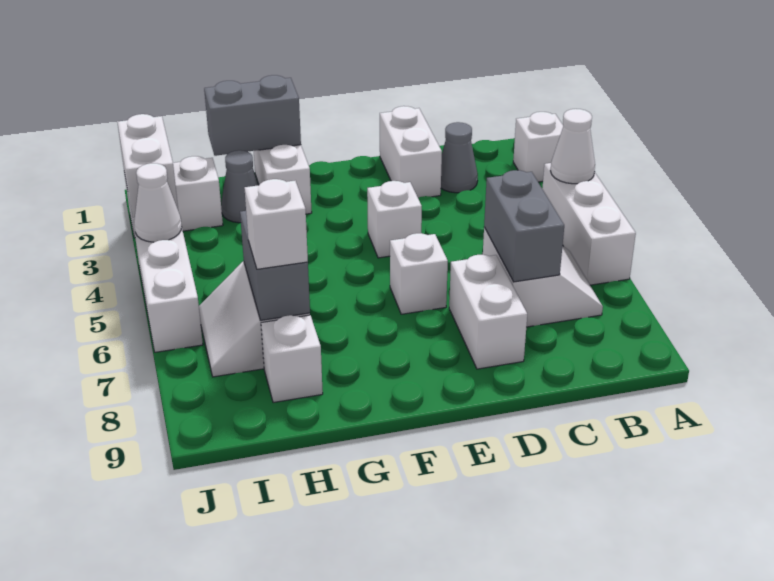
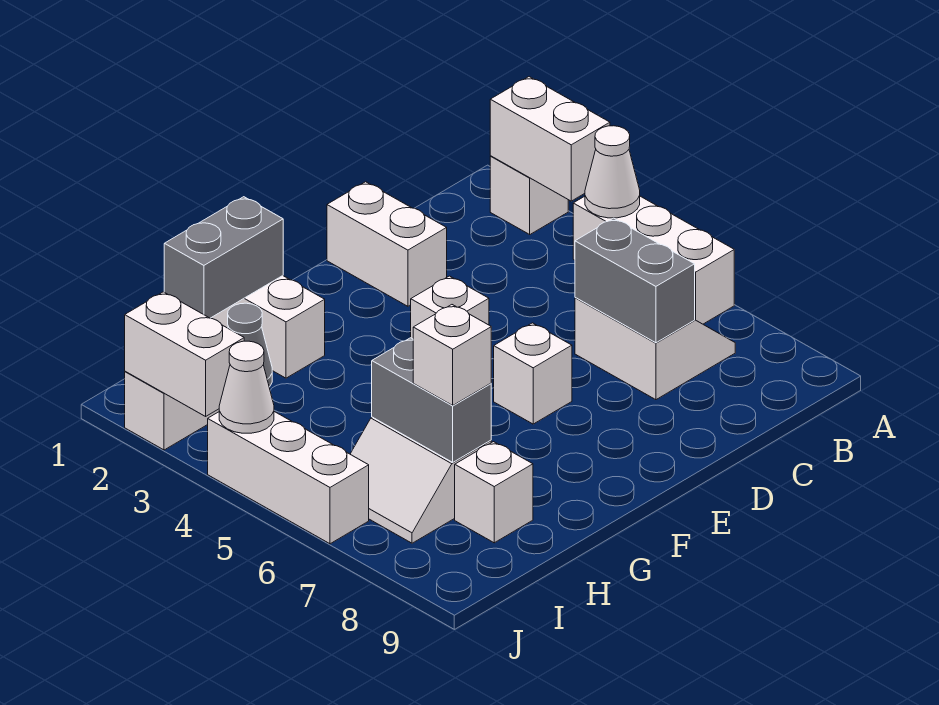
grey cone C2 level 1 -> none
white brick D7:D8 level 1 -> white brick A2:A3 level 2

